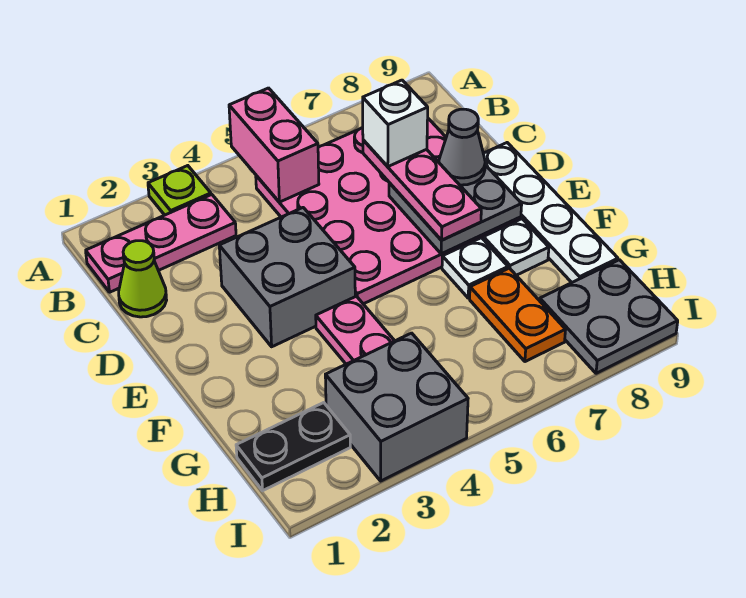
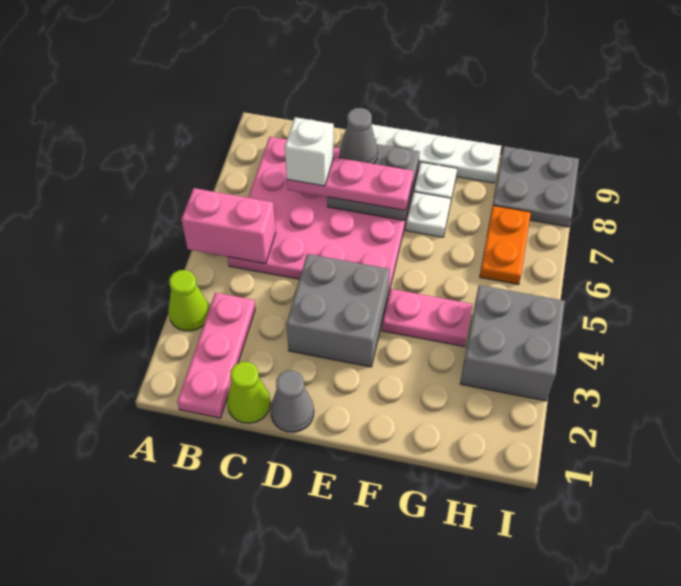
lime plate A3 level 1 -> lime cone A3 level 1
none -> grey cone D1 level 1
orange plate G7:H7 level 1 -> orange plate H6:H7 level 1
black plate H1:H2 level 1 -> none

